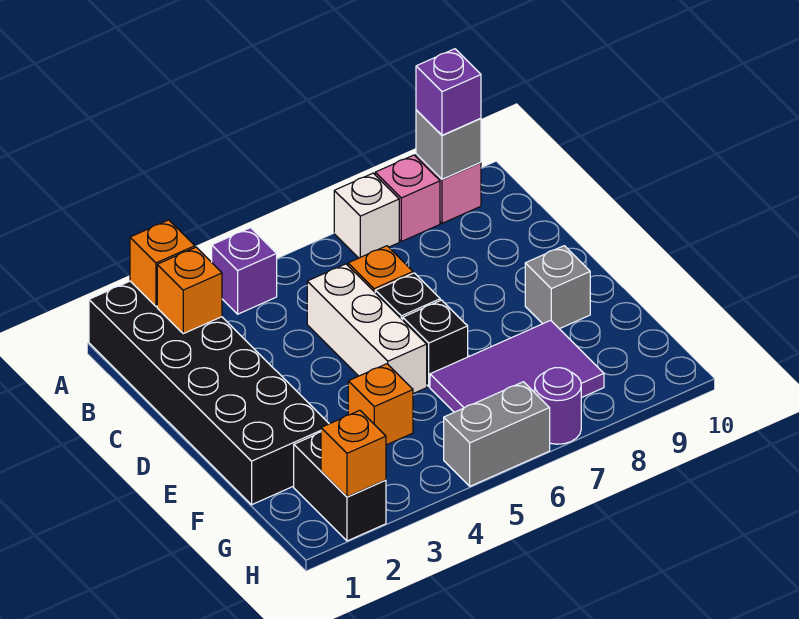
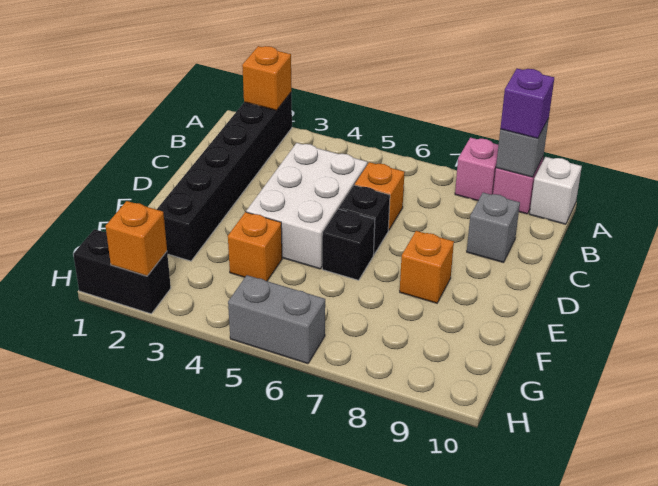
black brick A1:F2 level 1 -> black brick A2:F2 level 1
purple brick A4 level 1 -> none
white brick A7 level 1 -> white brick A10 level 1
orange brick B2 level 2 -> orange brick E8 level 1
white brick C5:E5 level 1 -> white brick C4:E5 level 1
grey brick E9 level 1 -> grey brick C9 level 1
purple tile F6:G8 level 1 -> none
black brick G2:H2 level 1 -> black brick H1:H2 level 1
purple round brick H7 level 1 -> none

